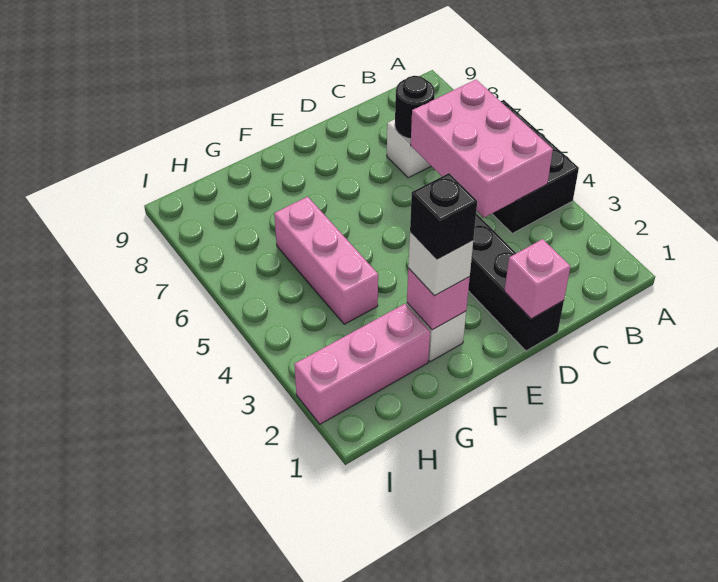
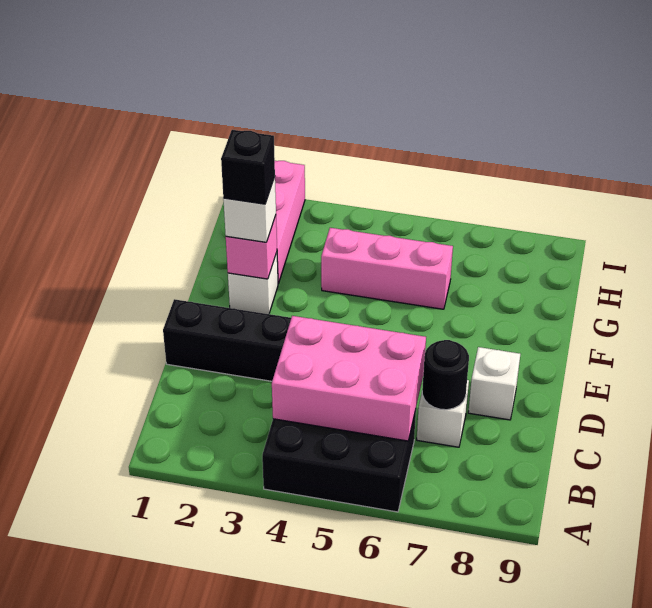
pink brick D1 level 2 -> none
none -> white brick D8 level 1

